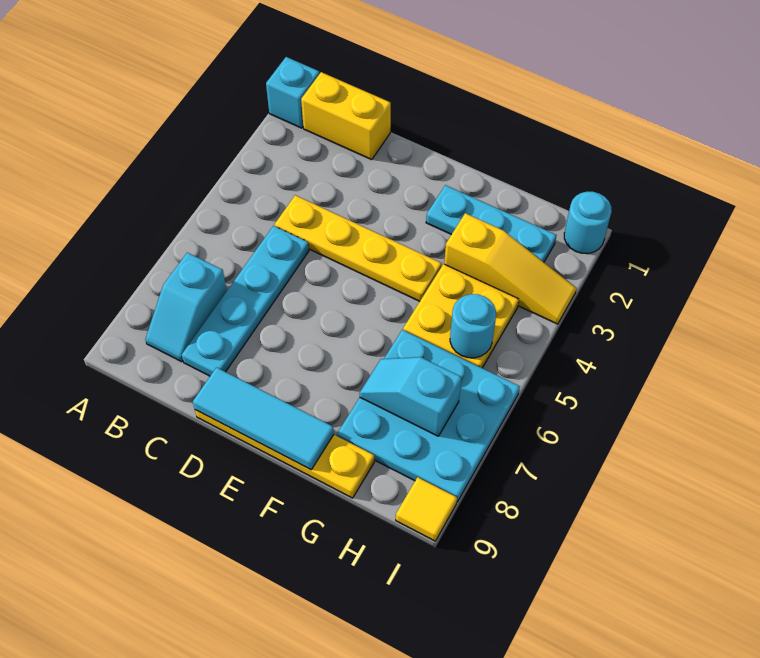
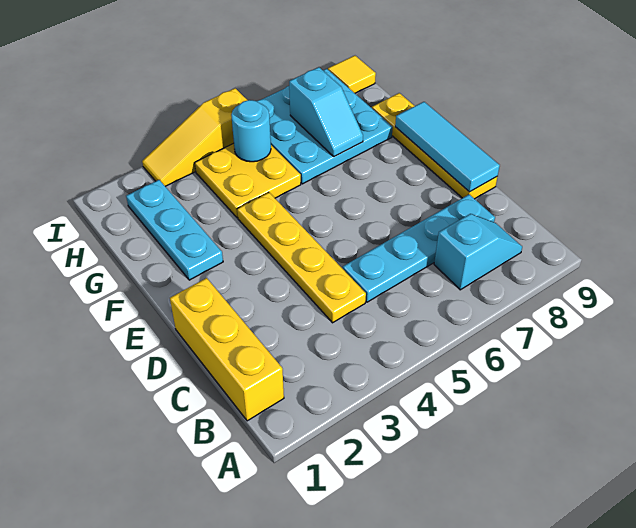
cyan brick A1 level 1 -> none
yellow brick B1:C1 level 1 -> yellow brick B1:D1 level 1
yellow slope G3:I3 level 1 top G -> yellow slope I3:I5 level 1 top 5
cyan round brick I1 level 1 -> none

